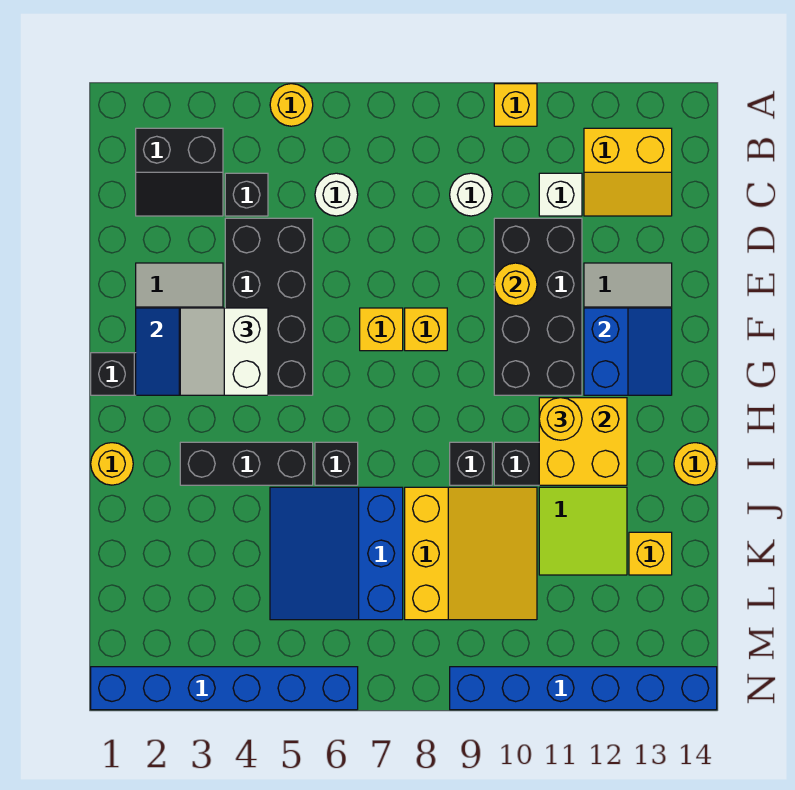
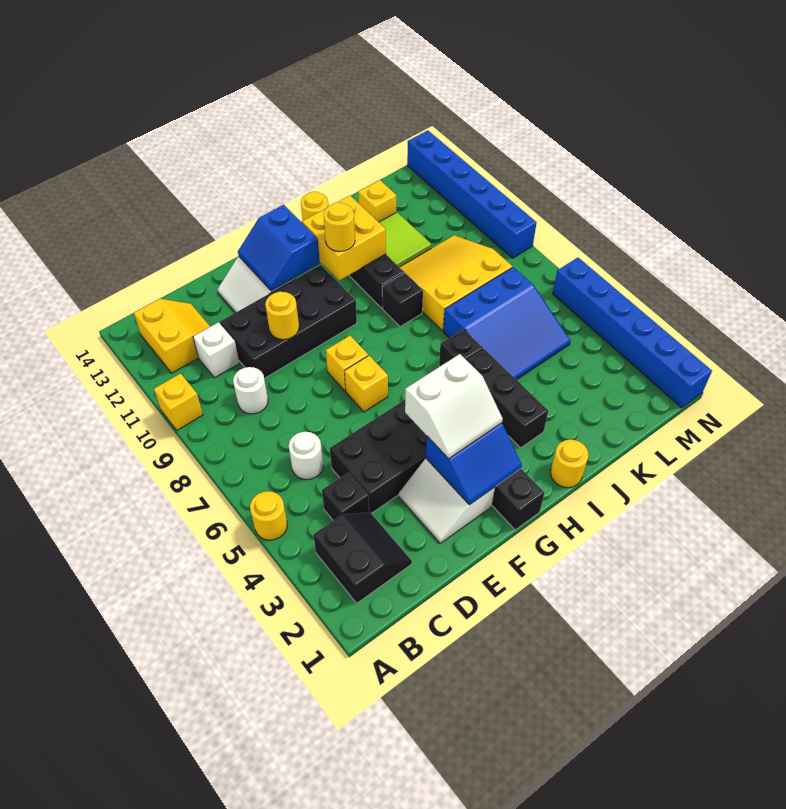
blue slope F12:G13 level 2 top 12 -> blue slope F12:G13 level 2 top G

